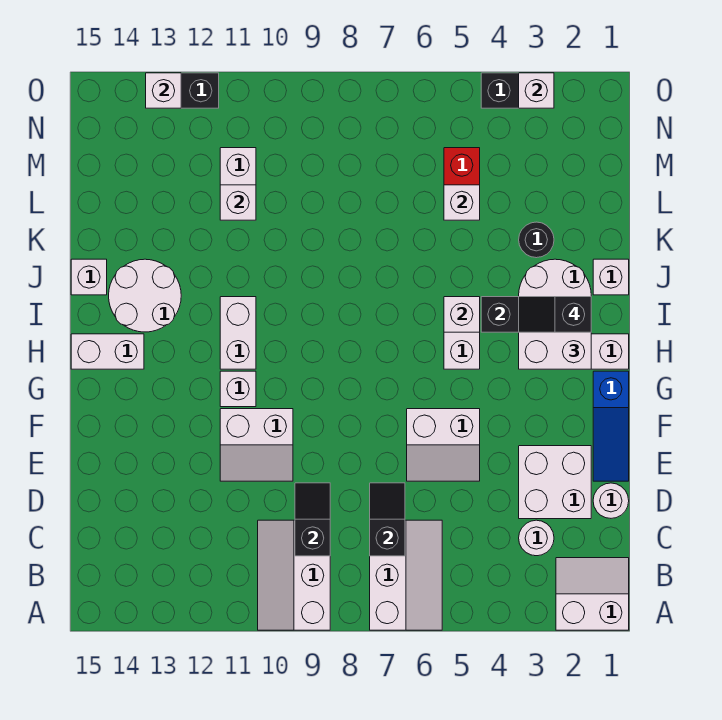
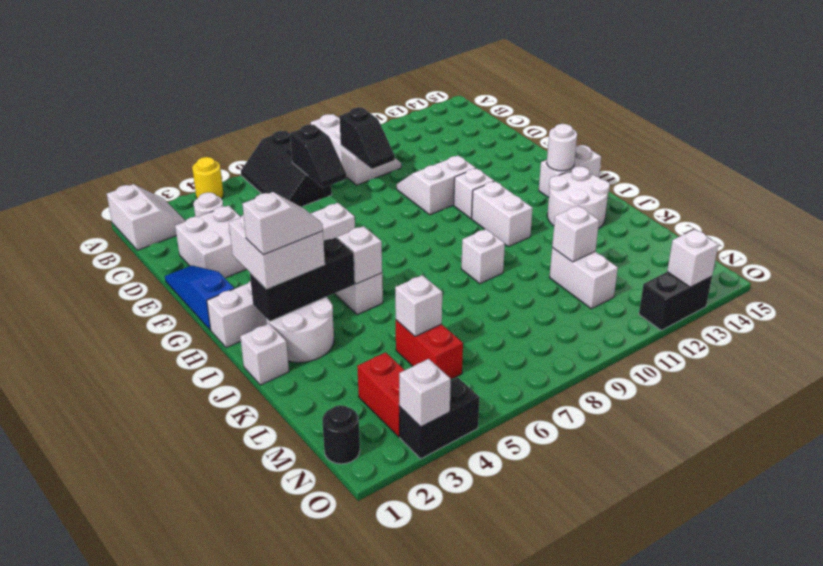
white slope A1:B2 level 1 top A -> white slope A1:B2 level 1 top 1
none -> yellow round brick A4 level 1
white slope A6:C7 level 1 top 7 -> black slope A6:C7 level 1 top 7
white round brick D1 level 1 -> white round brick H14 level 2
black slope I2:I3 level 4 top 2 -> white slope I2:I3 level 4 top 2
white brick J15 level 1 -> white brick J9 level 1
black round brick K3 level 1 -> black round brick N1 level 1
none -> red brick M3:N3 level 1

